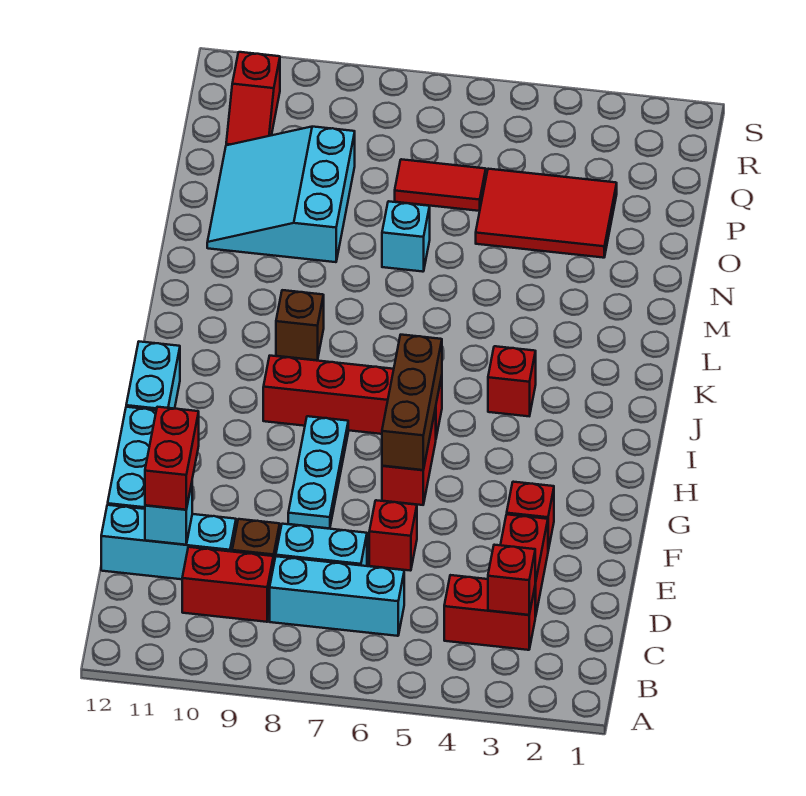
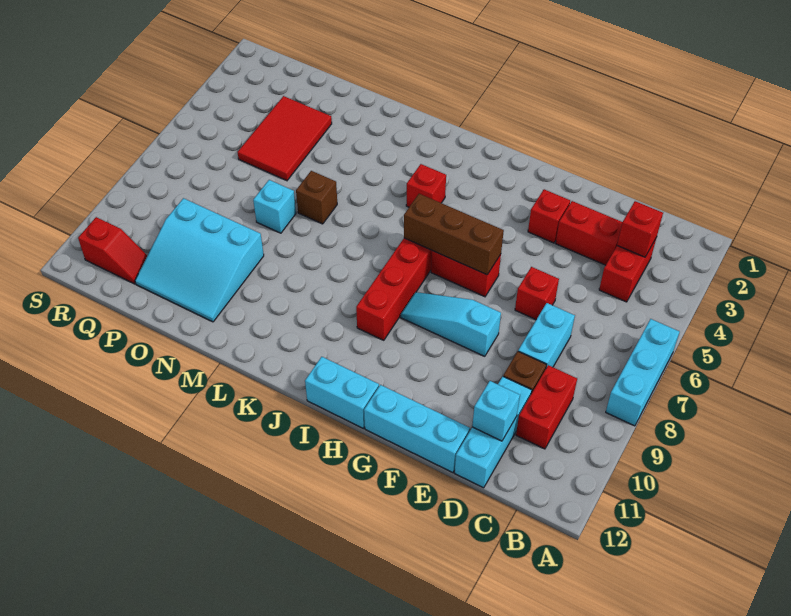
cyan brick C6:C8 level 1 -> cyan brick A6:A8 level 1
red brick D11:E11 level 3 -> none
cyan plate F8:H8 level 1 -> cyan slope F8:H8 level 1 top F
brown brick K9 level 1 -> brown brick M6 level 1
red tile P6:P7 level 1 -> none

